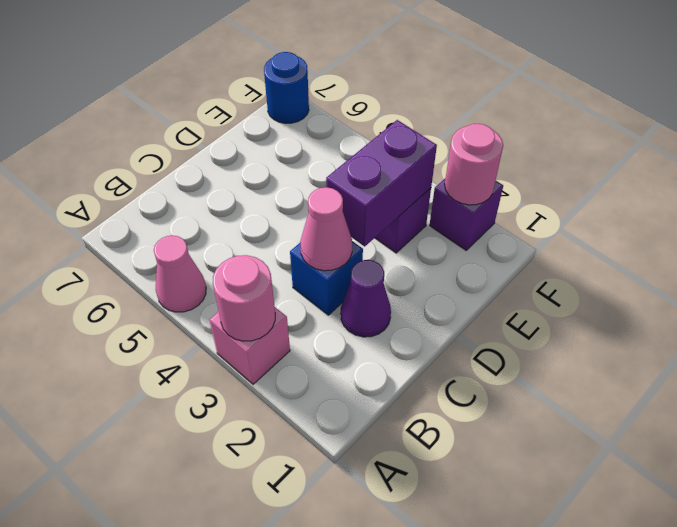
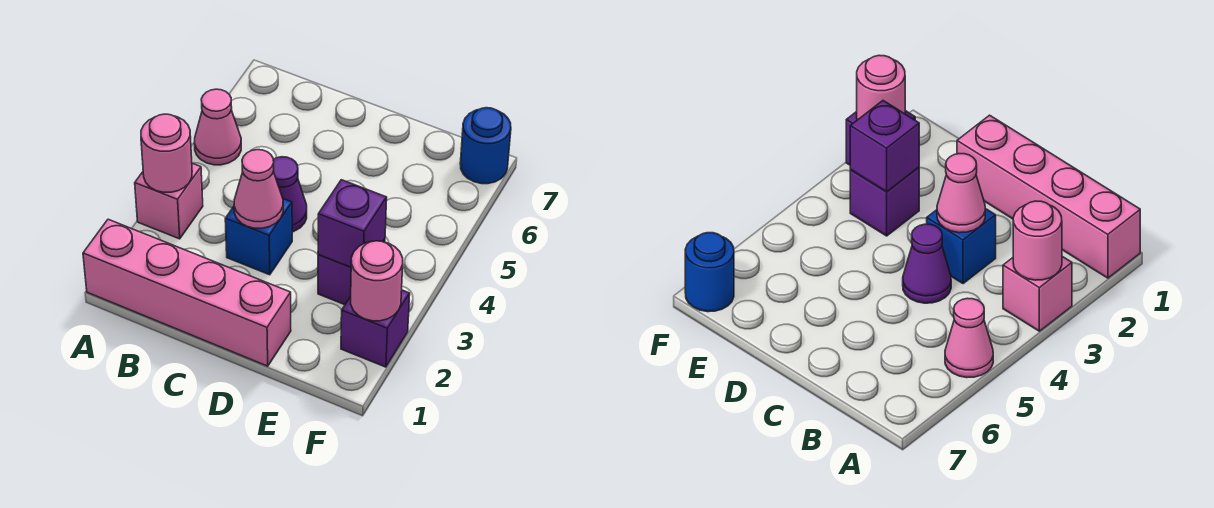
none -> pink brick A1:D1 level 1
purple cone C2 level 1 -> purple cone C4 level 1
purple brick D3:E3 level 2 -> purple brick E3 level 2

